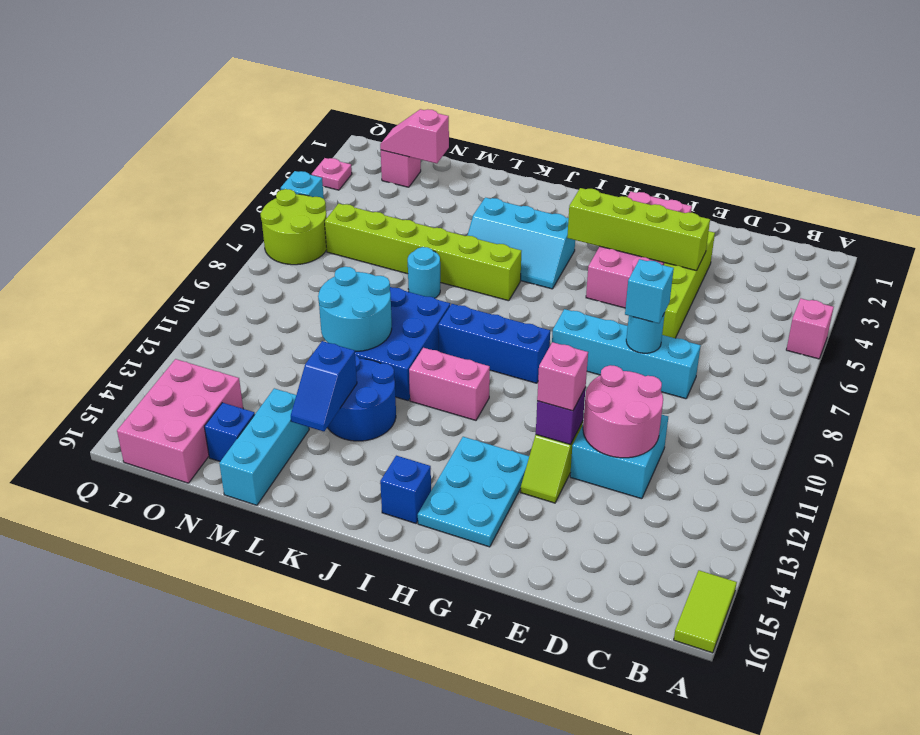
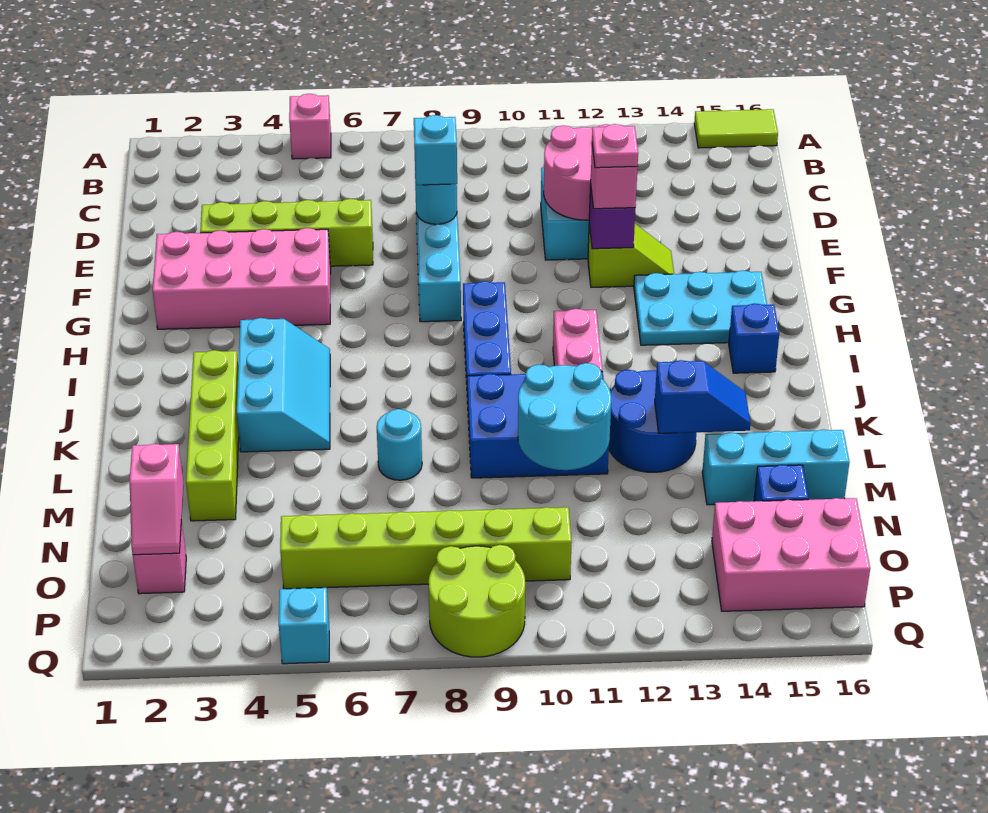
lime brick E4:H4 level 2 -> lime brick J3:M3 level 1
lime brick J6:O6 level 1 -> lime brick O5:O10 level 1
lime round brick P6:Q7 level 1 -> lime round brick P8:Q9 level 1
pink plate Q3 level 1 -> pink plate F12 level 4

